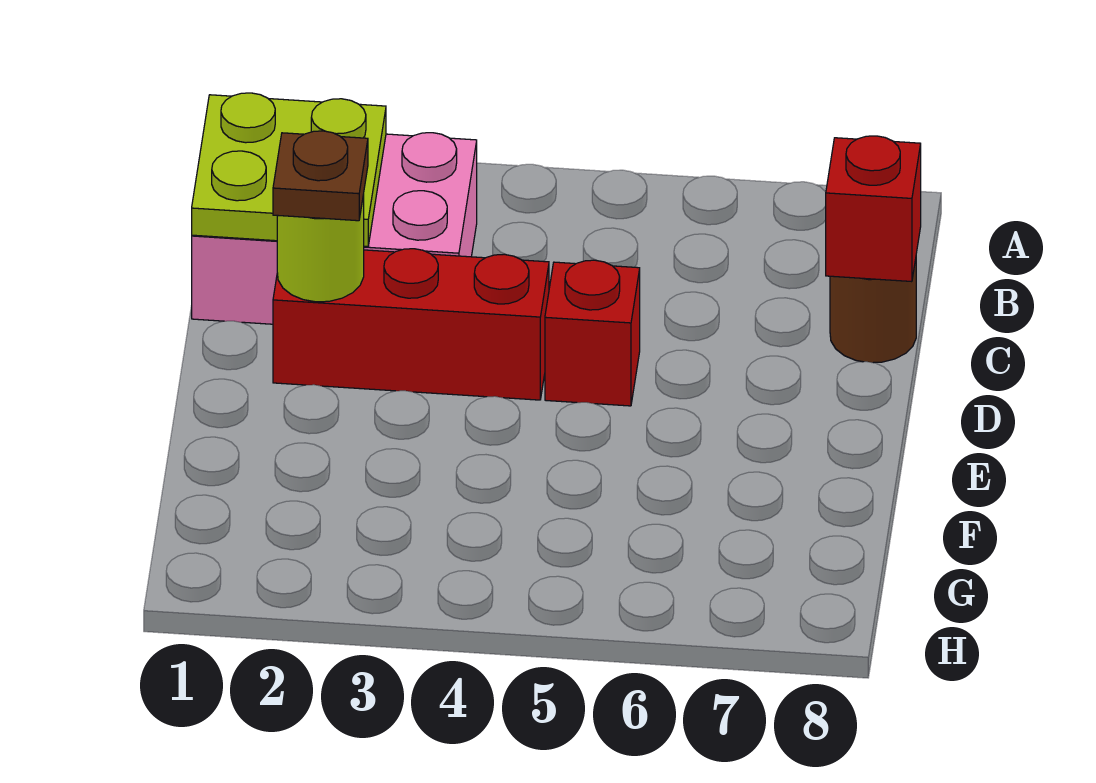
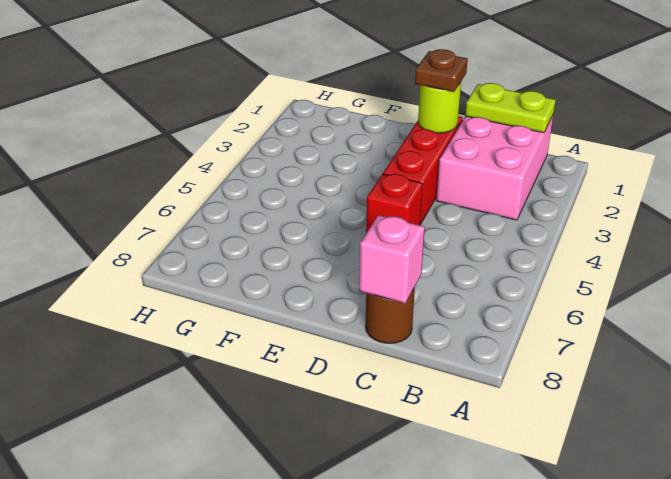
lime plate B1:C2 level 2 -> lime plate B1:C1 level 2
red brick C8 level 2 -> pink brick C8 level 2

